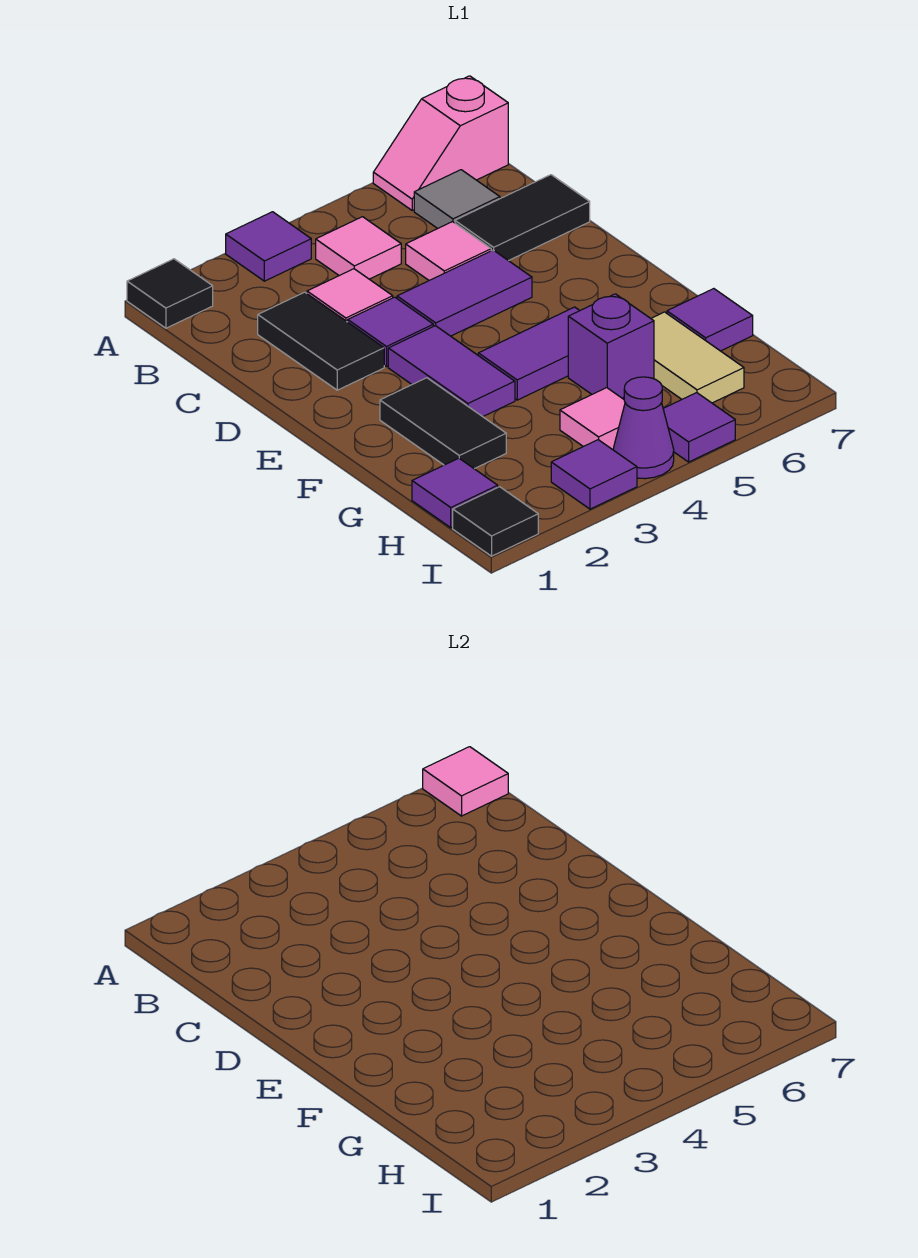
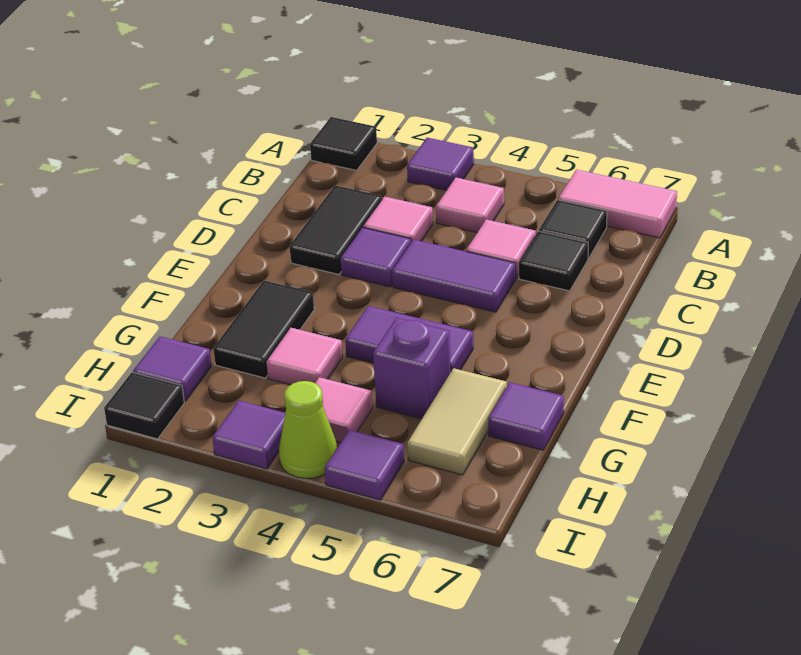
pink slope A6:A7 level 1 top 7 -> pink tile A6:A7 level 1
pink tile A7 level 2 -> pink tile G3 level 1
grey tile B6 level 1 -> black tile B6 level 1
black tile C6:C7 level 1 -> black tile C6 level 1
purple tile E3:F3 level 1 -> none
purple cone I4 level 1 -> lime cone I4 level 1

